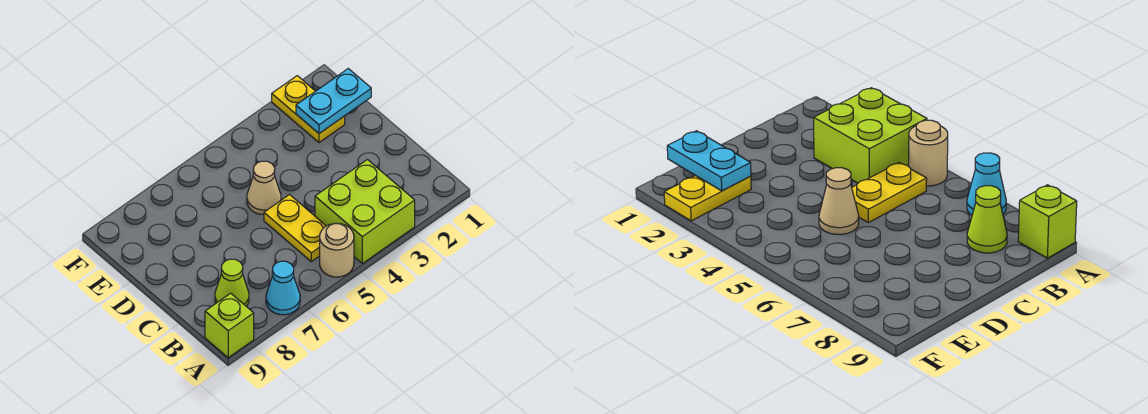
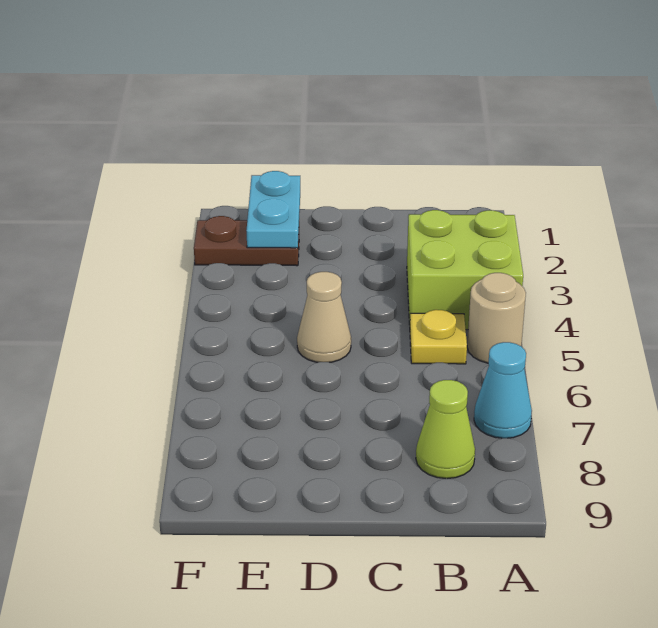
lime brick A9 level 1 -> none
yellow plate B5:C5 level 1 -> yellow plate B5 level 1
yellow plate E2:F2 level 1 -> brown plate E2:F2 level 1

